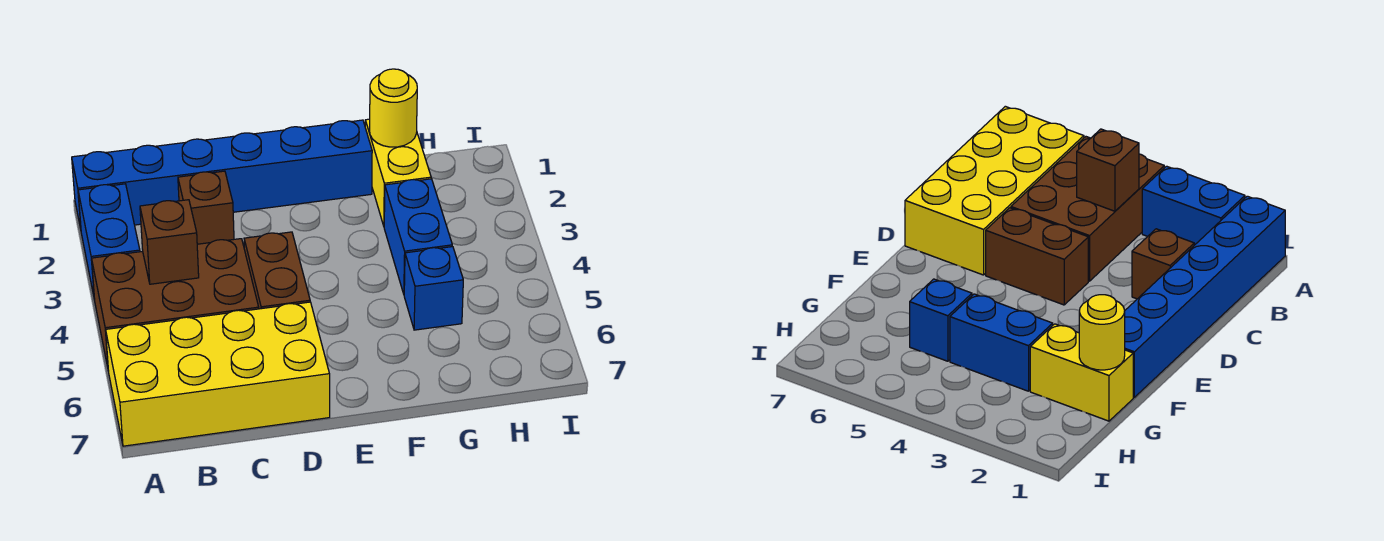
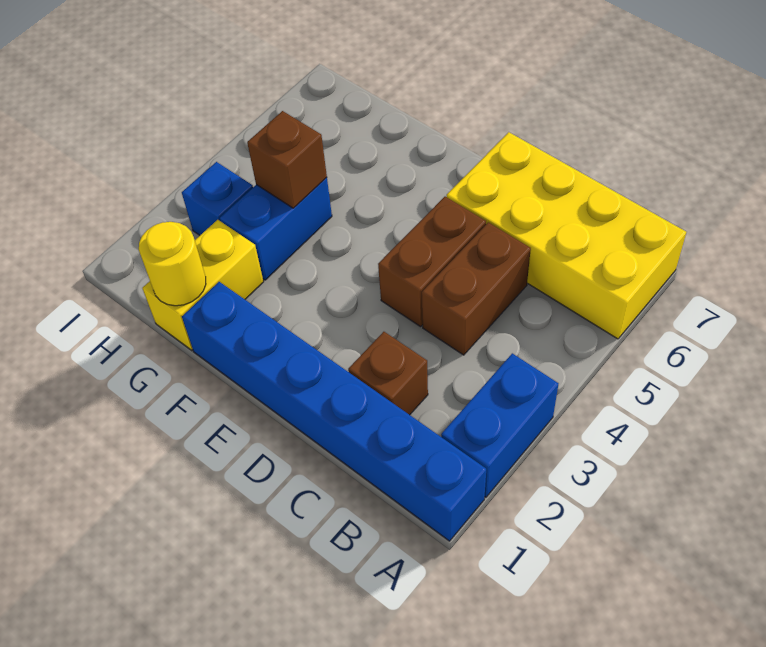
brown brick A4:C5 level 1 -> brown brick C4:C5 level 1
brown brick B4 level 2 -> brown brick G4 level 2
blue brick G5 level 1 -> blue brick H3 level 1

